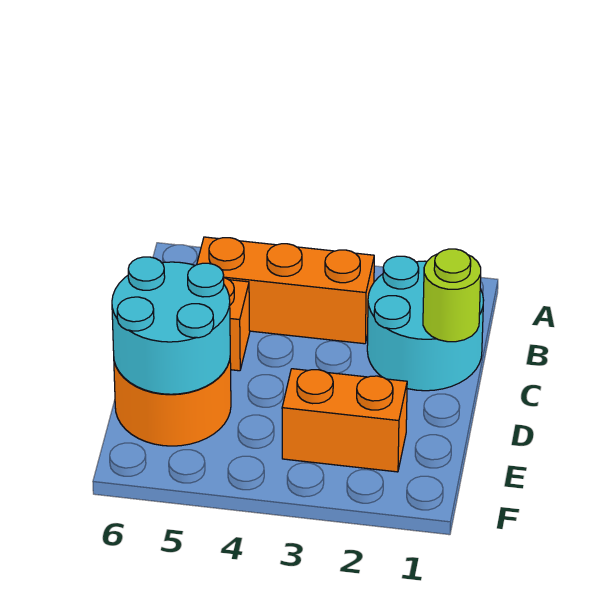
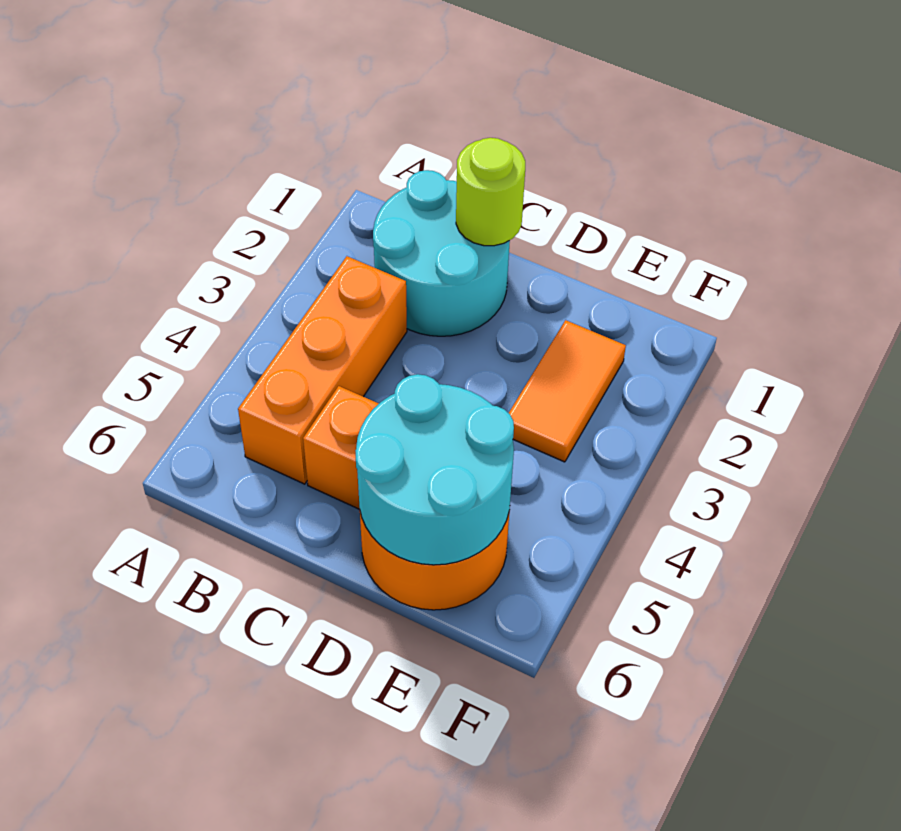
orange brick E2:E3 level 1 -> orange tile E2:E3 level 1

